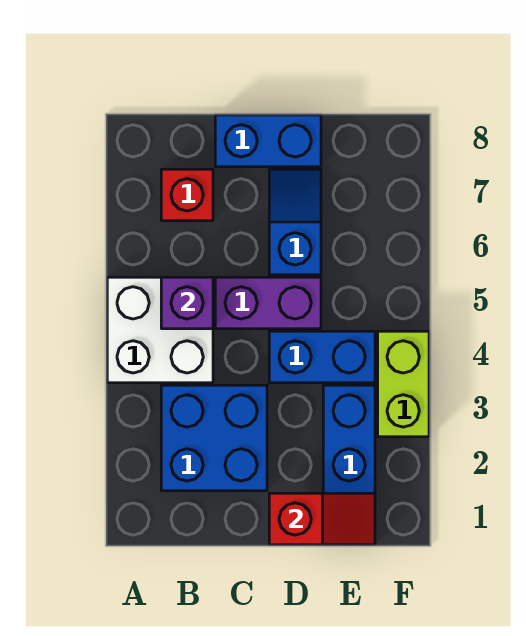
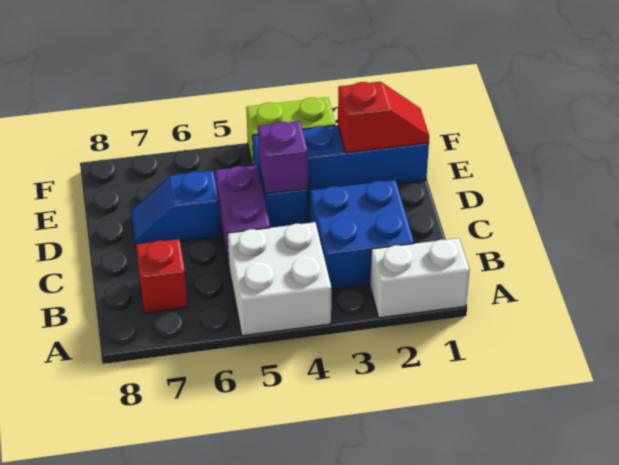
none -> white brick A1:A2 level 1
purple brick B5 level 2 -> purple brick D4 level 2
blue brick C8:D8 level 1 -> none
red slope D1:E1 level 2 top D -> red slope E1:E2 level 2 top 2

